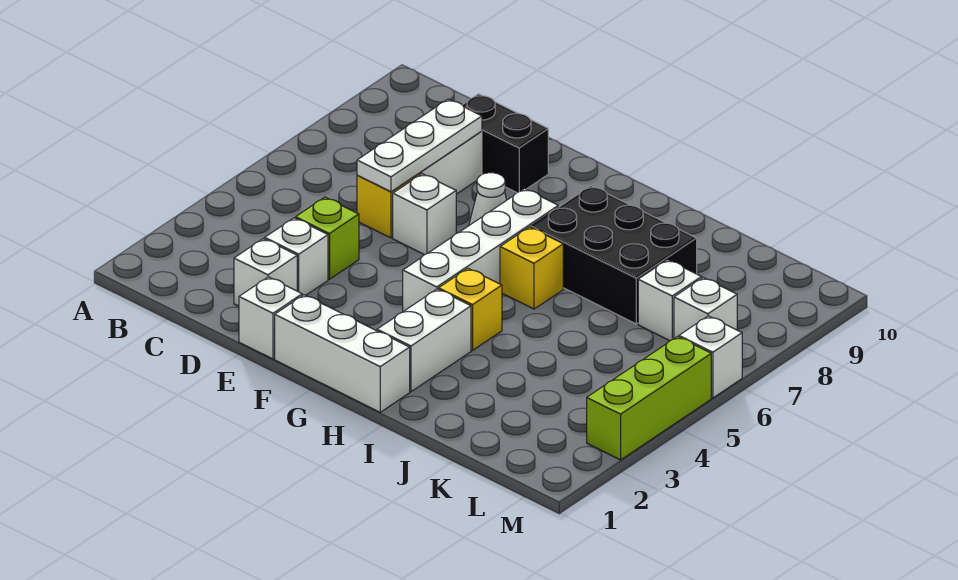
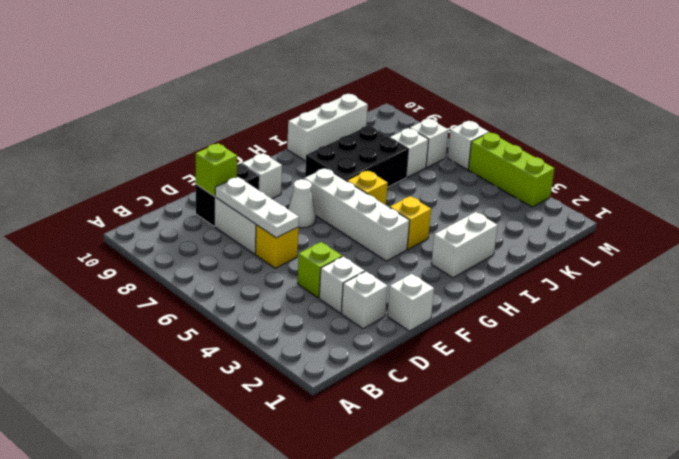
none -> lime brick D9 level 2
white brick E6 level 1 -> white brick F9 level 1
white brick F1:H1 level 1 -> white brick I10:K10 level 1
white brick H2:H3 level 1 -> white brick H2:I2 level 1

